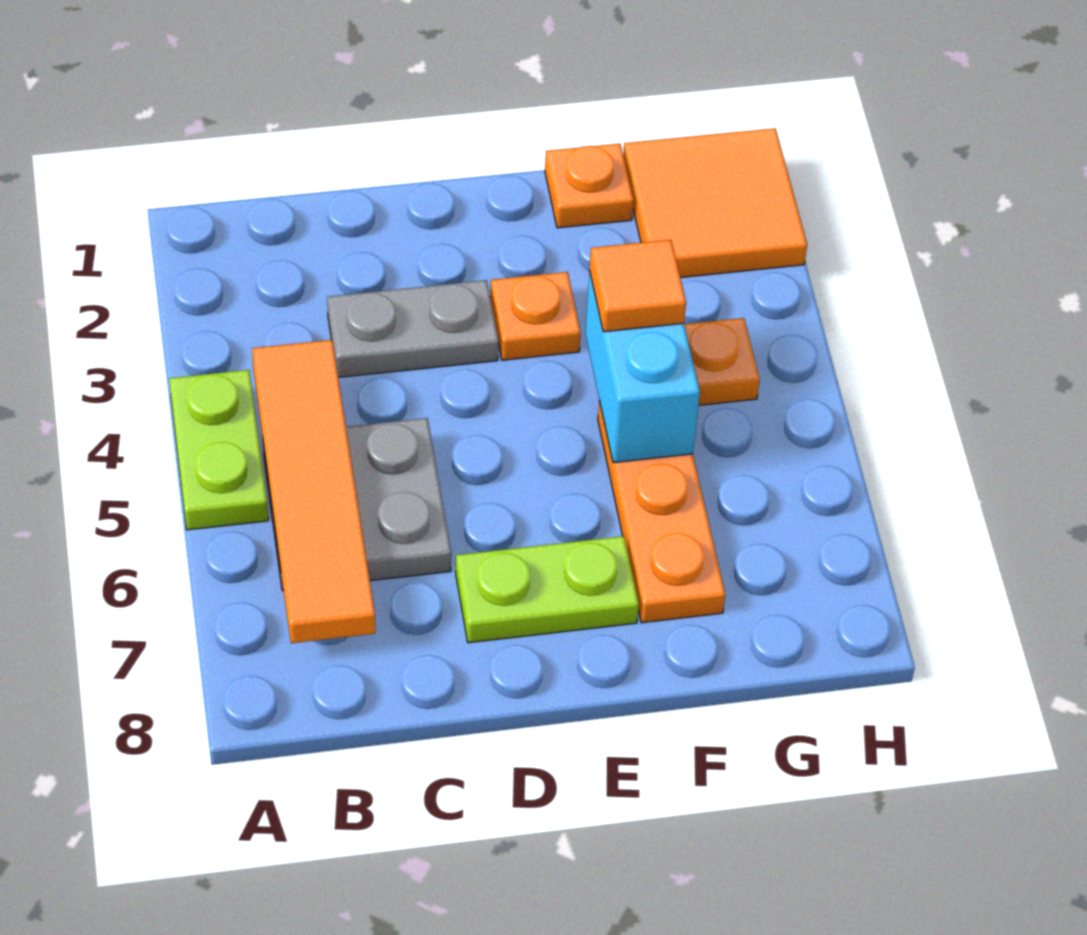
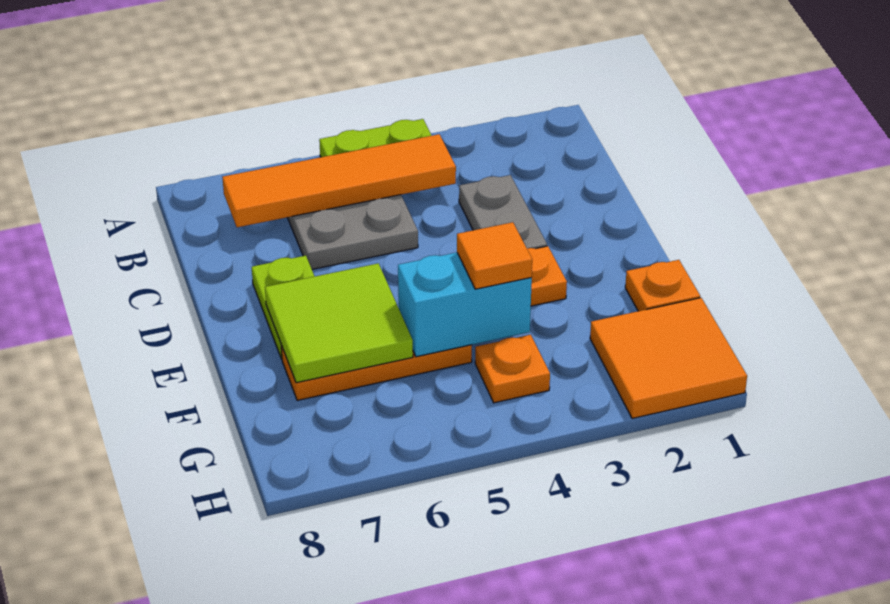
none -> lime tile E6:F7 level 2

